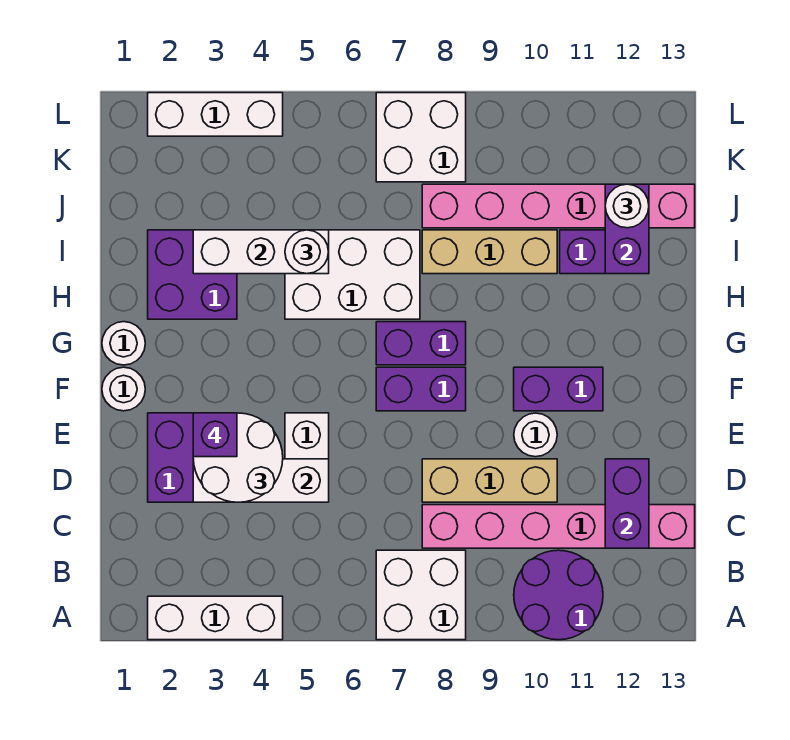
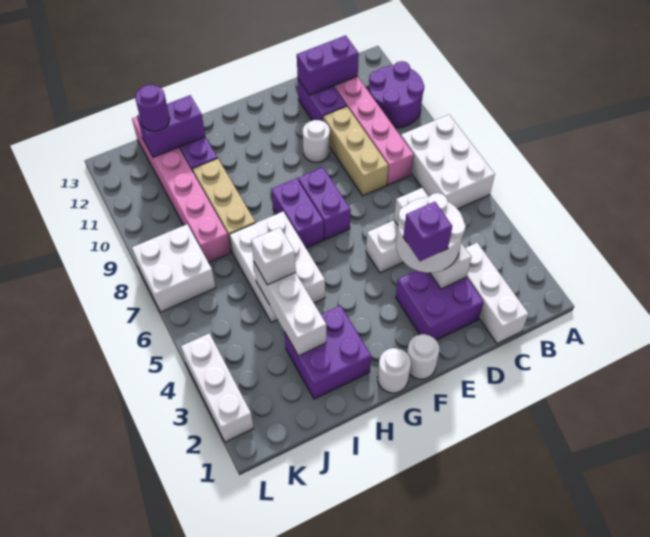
white brick A2:A4 level 1 -> white brick C1:C3 level 1
white brick A7:B8 level 1 -> white brick A6:B8 level 1
purple brick F10:F11 level 1 -> purple brick D11:D12 level 1
white round brick I5 level 3 -> white brick I5 level 3
white round brick J12 level 3 -> purple round brick J12 level 3

